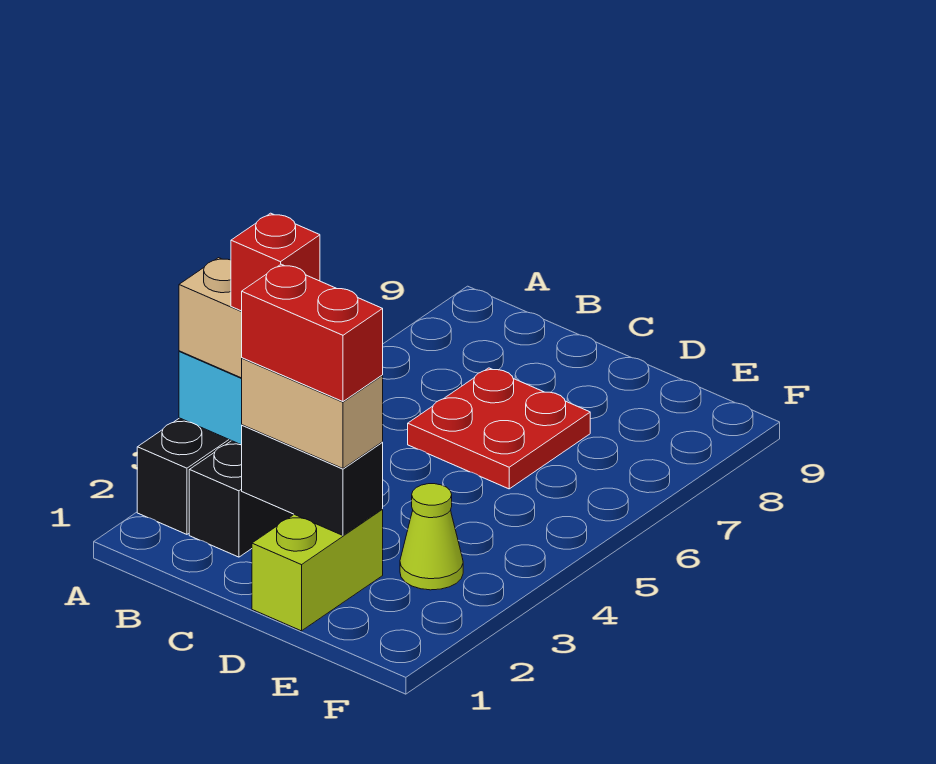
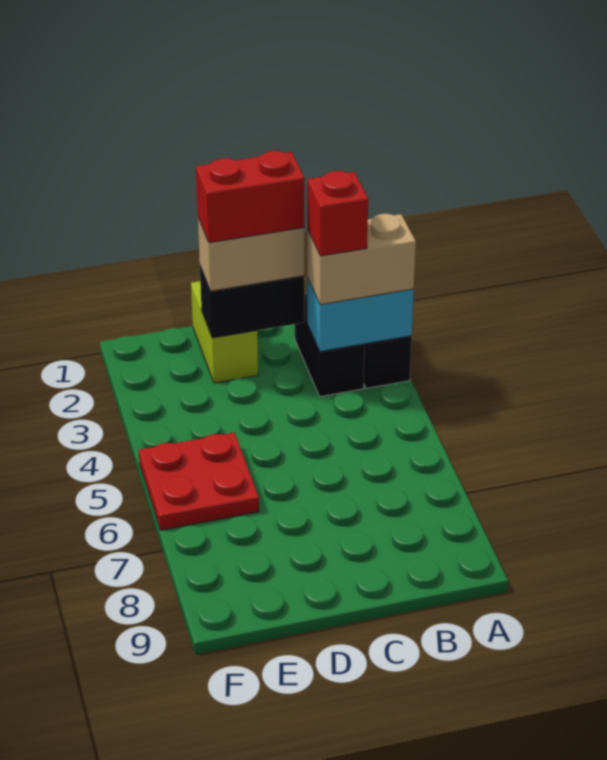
red plate C6:D7 level 1 -> red plate E5:F6 level 1
lime cone E3 level 1 -> none

